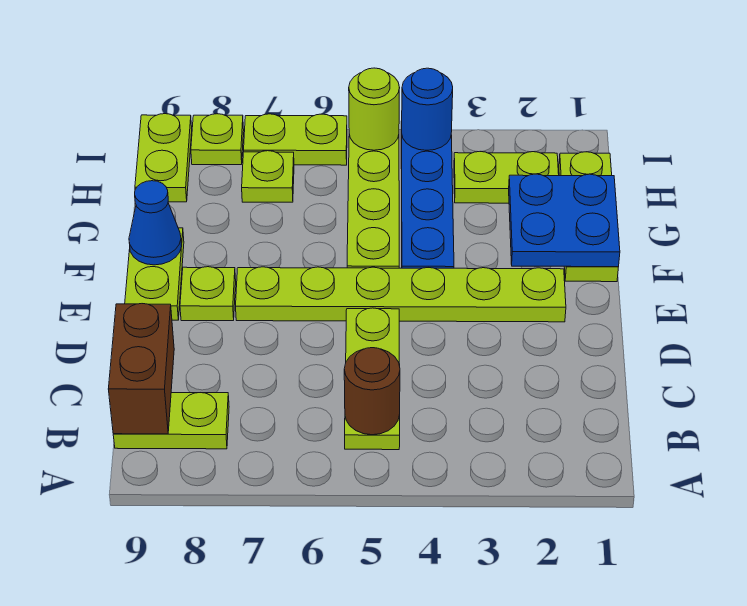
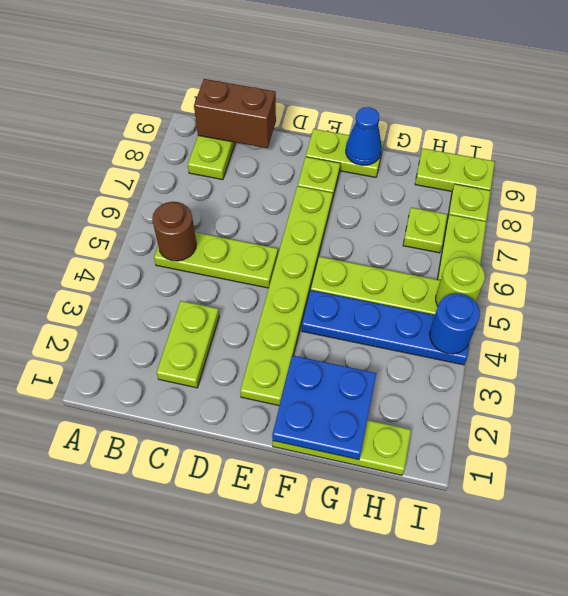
lime plate H2:H3 level 1 -> lime plate C2:C3 level 1

